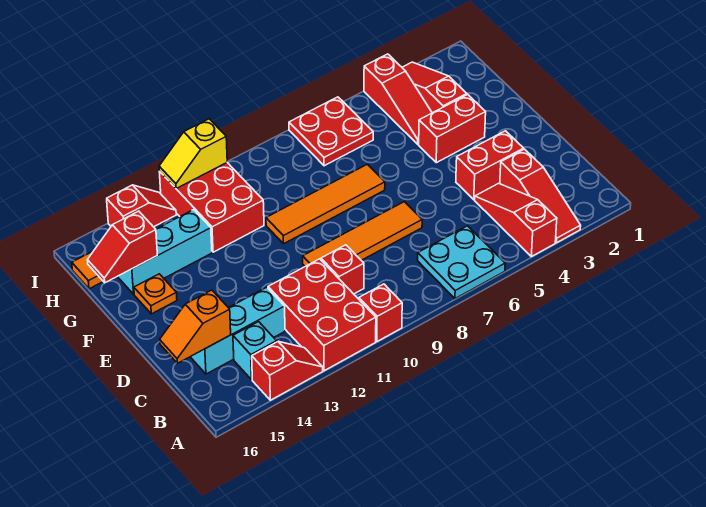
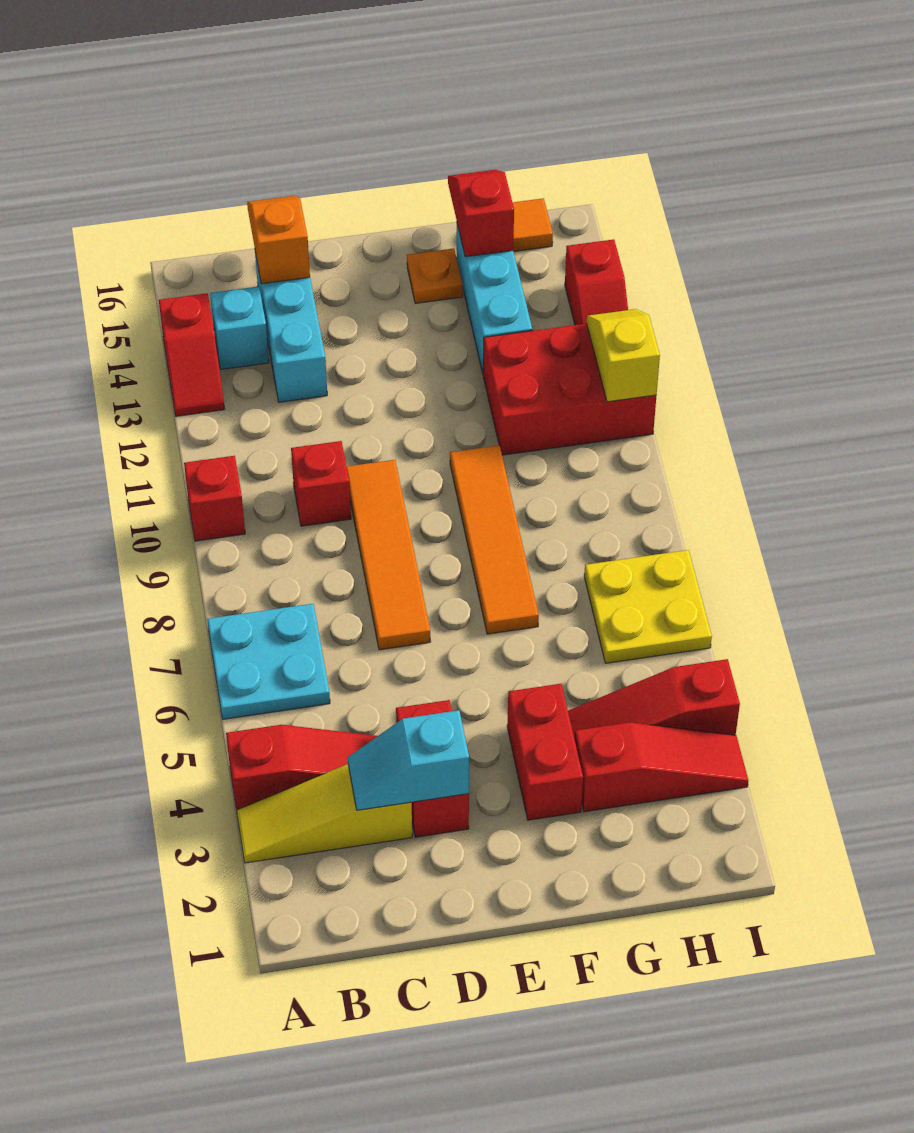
red slope A3:C3 level 1 top C -> yellow slope A3:C3 level 1 top C
red brick A11:C12 level 1 -> none
none -> cyan slope C3:D3 level 2 top D
red plate H6:I7 level 1 -> yellow plate H6:I7 level 1

